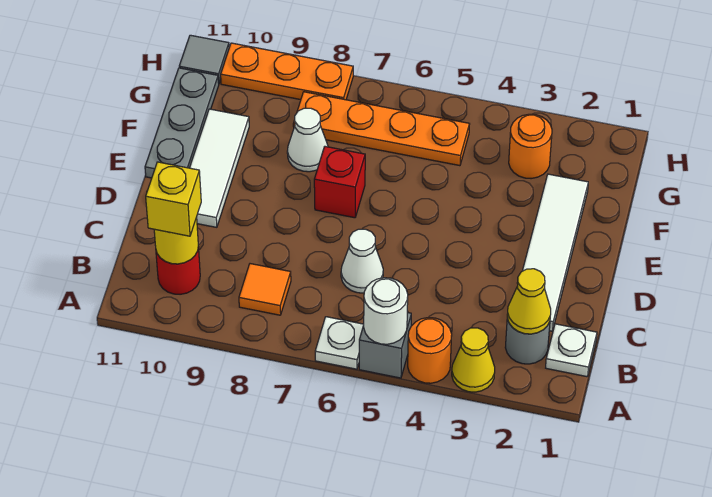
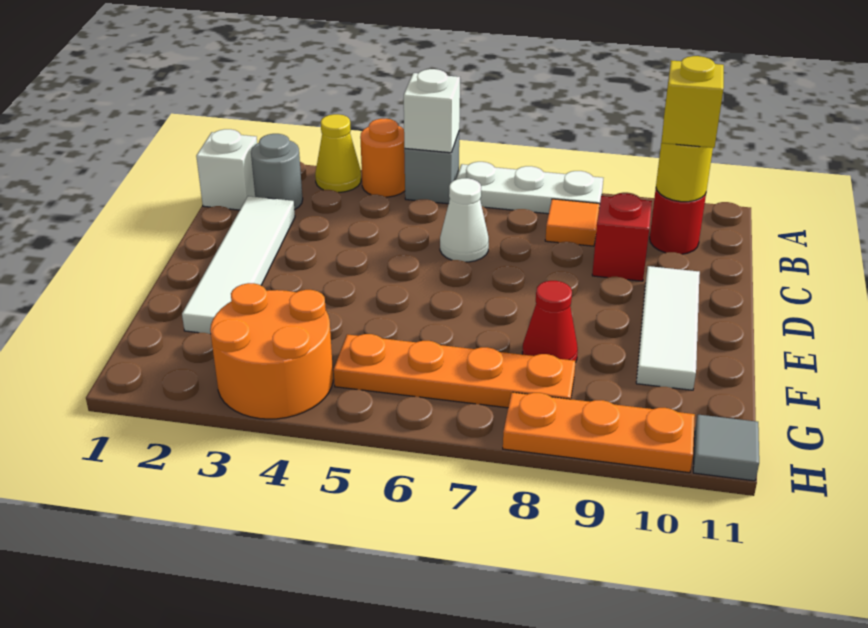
white round brick A5 level 2 -> white brick A5 level 2
white plate A6 level 1 -> white plate A6:A8 level 1
white plate B1 level 1 -> white brick B1 level 1
yellow cone B2 level 2 -> none
red brick E7 level 1 -> red brick C9 level 1
grey plate E11:G11 level 1 -> none
white cone F8 level 1 -> red cone F8 level 1
orange round brick G3 level 1 -> orange round brick G3:H4 level 1

